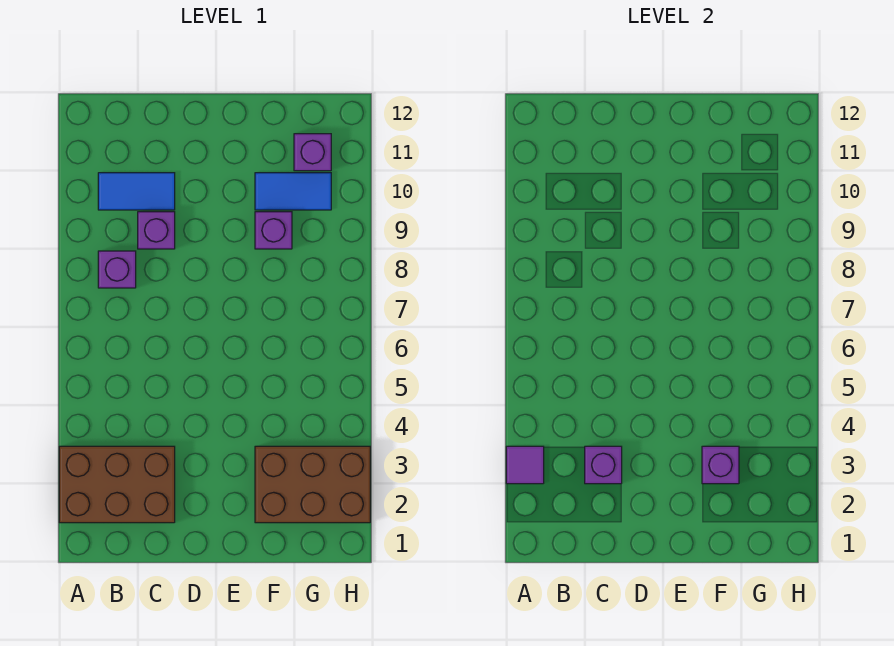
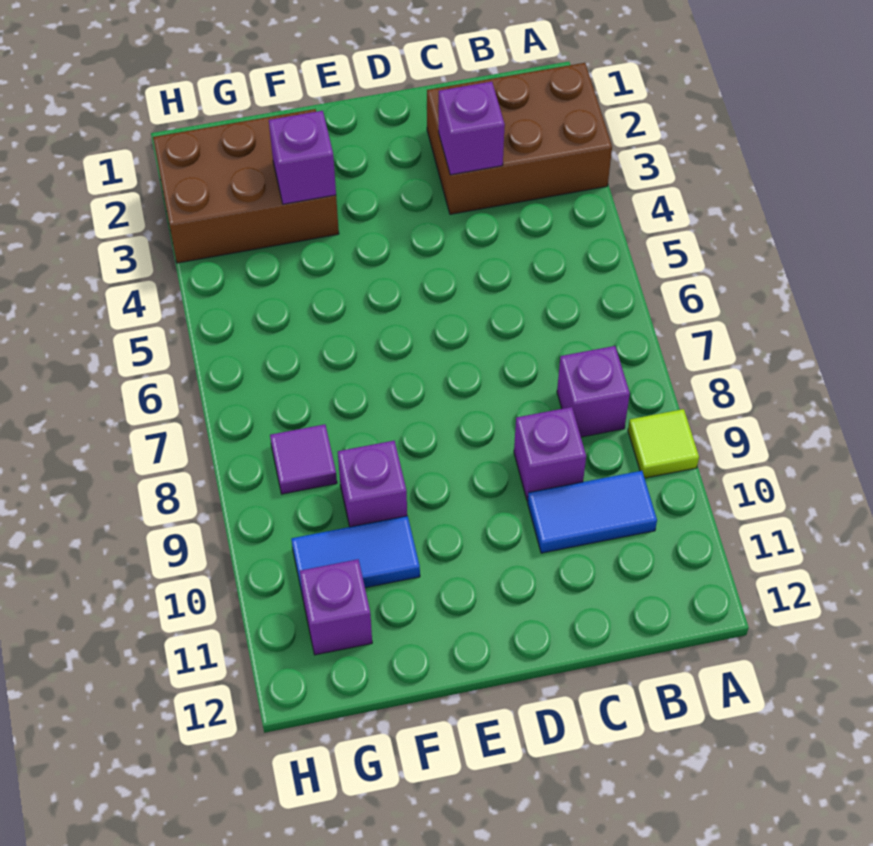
purple tile A3 level 2 -> purple tile G8 level 1
none -> lime tile A9 level 1

